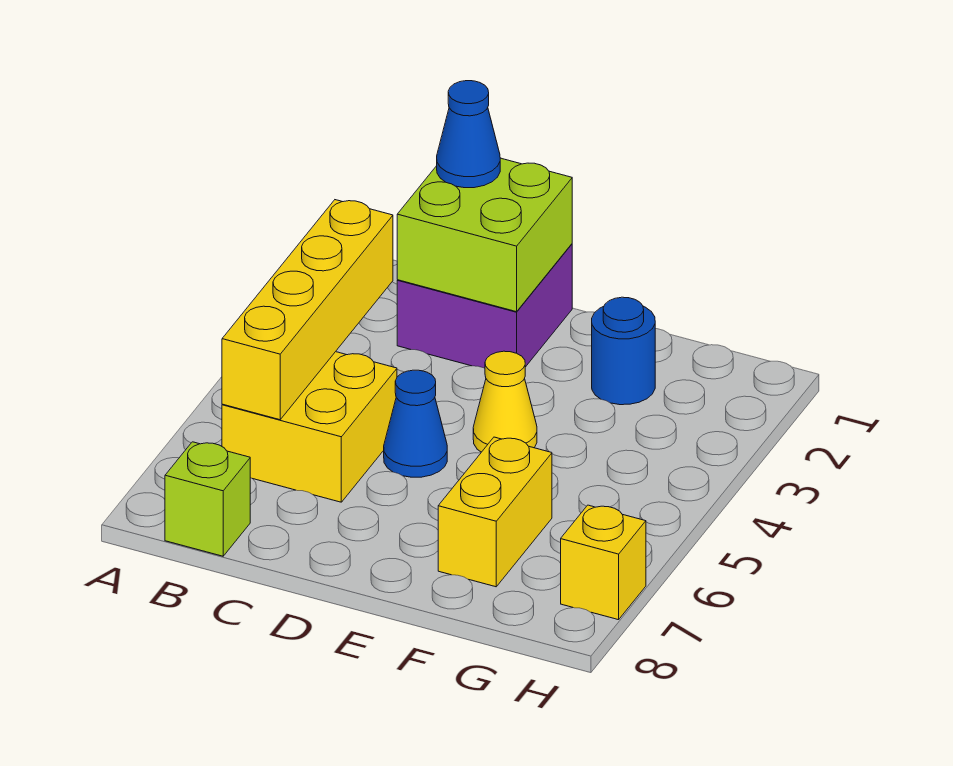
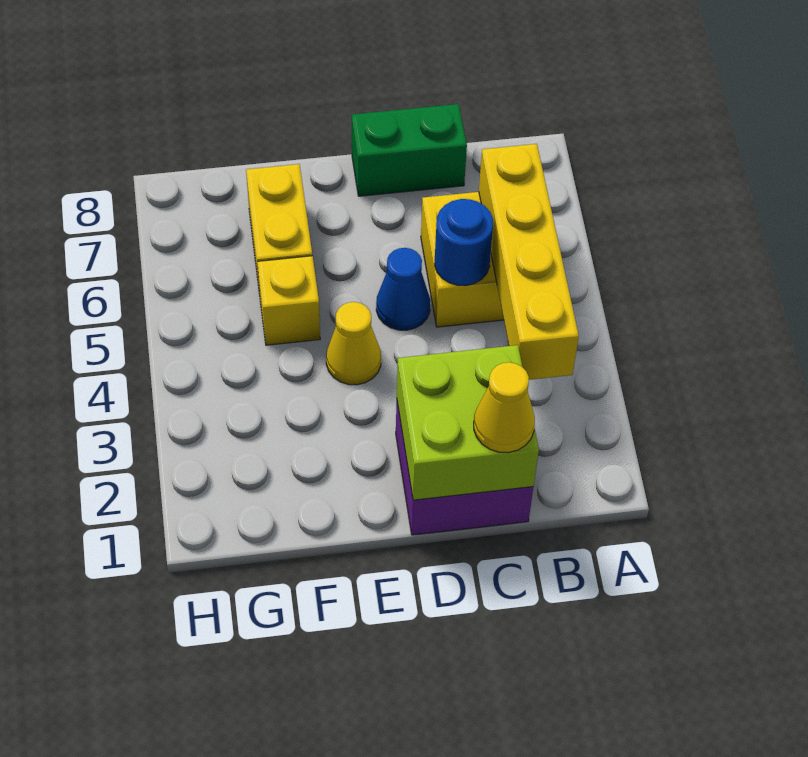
lime brick B8 level 1 -> none
blue cone C1 level 3 -> yellow cone C1 level 3
none -> green brick C8:D8 level 1
blue round brick F2 level 1 -> blue round brick C5 level 2
yellow brick H7 level 1 -> yellow brick F5 level 1

